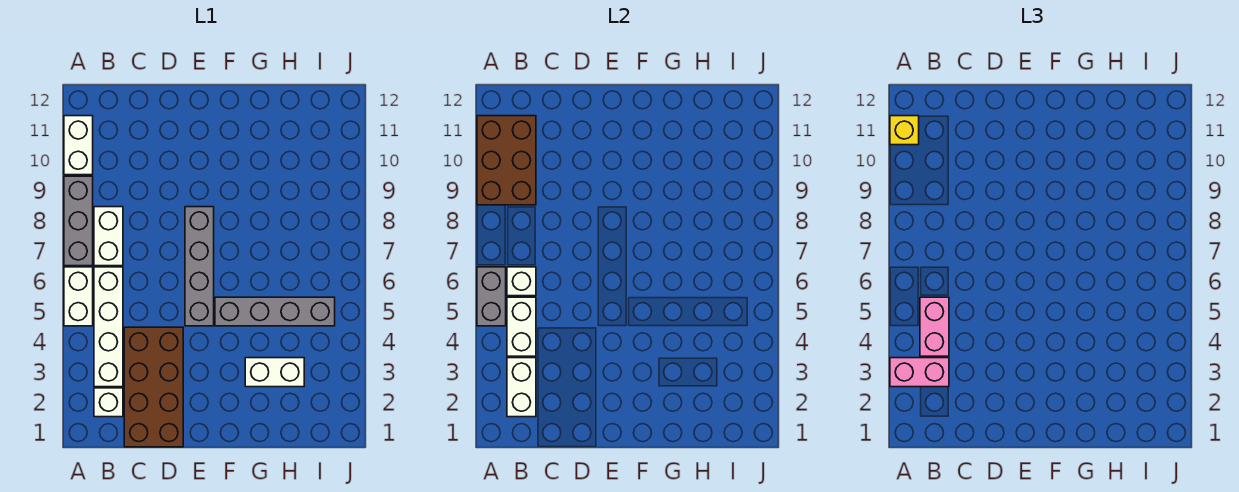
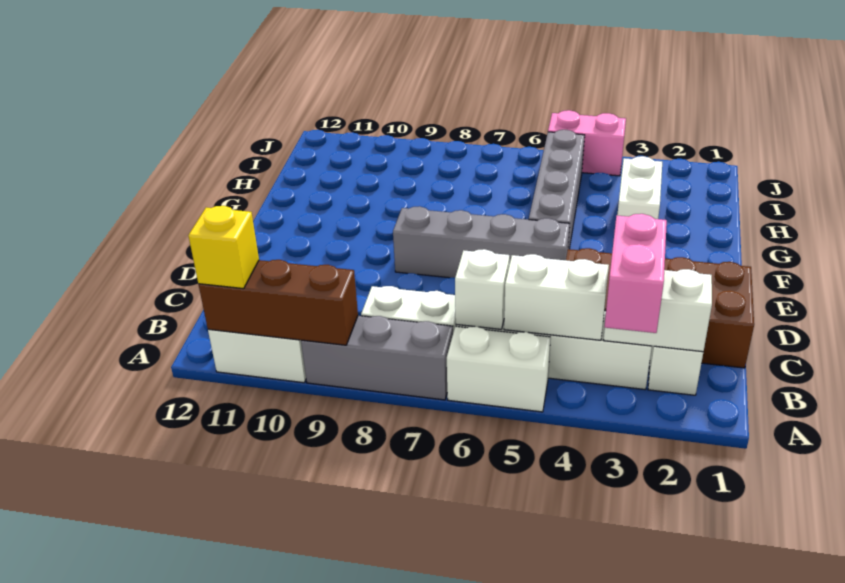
grey brick A5:A6 level 2 -> none
brown brick A9:B11 level 2 -> brown brick A9:A11 level 2
pink brick B4:B5 level 3 -> pink brick J4:J5 level 1

